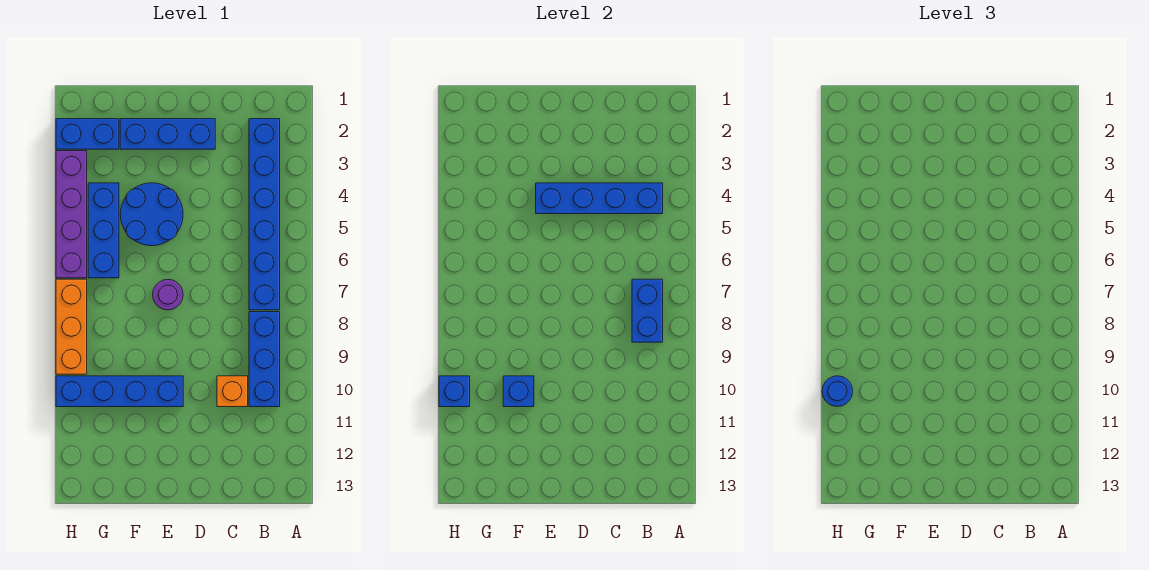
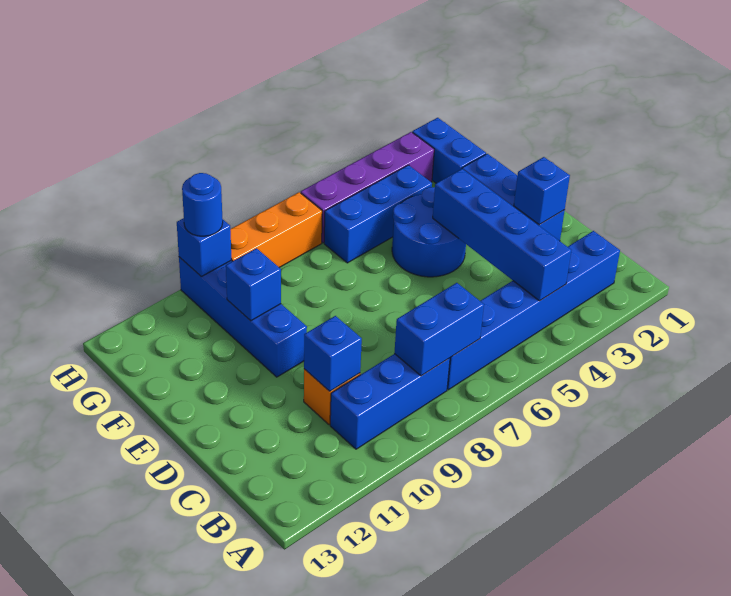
none -> blue brick C10 level 2
none -> blue brick D2 level 2
purple round brick E7 level 1 -> none

